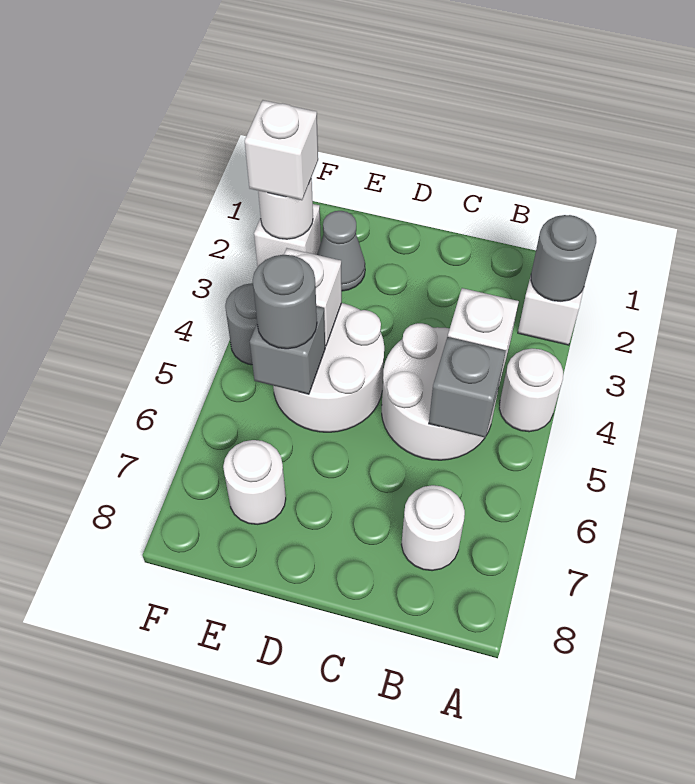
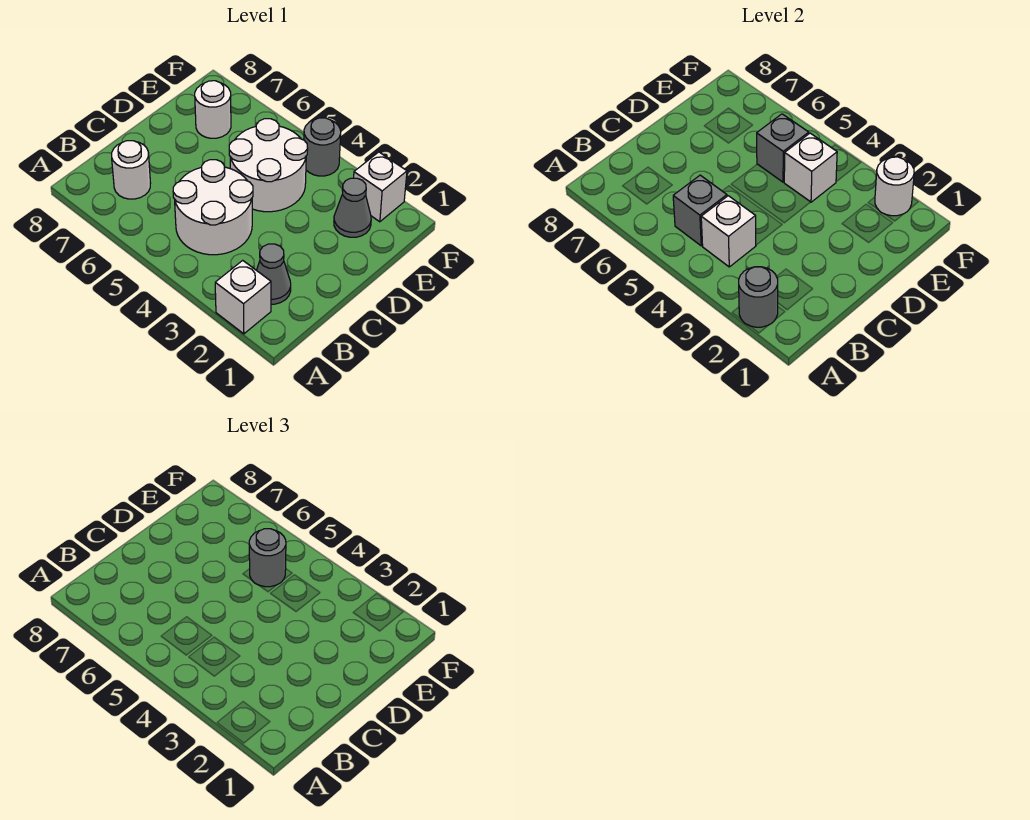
white round brick A4 level 1 -> none
none -> grey cone B2 level 1
white brick F2 level 3 -> none

